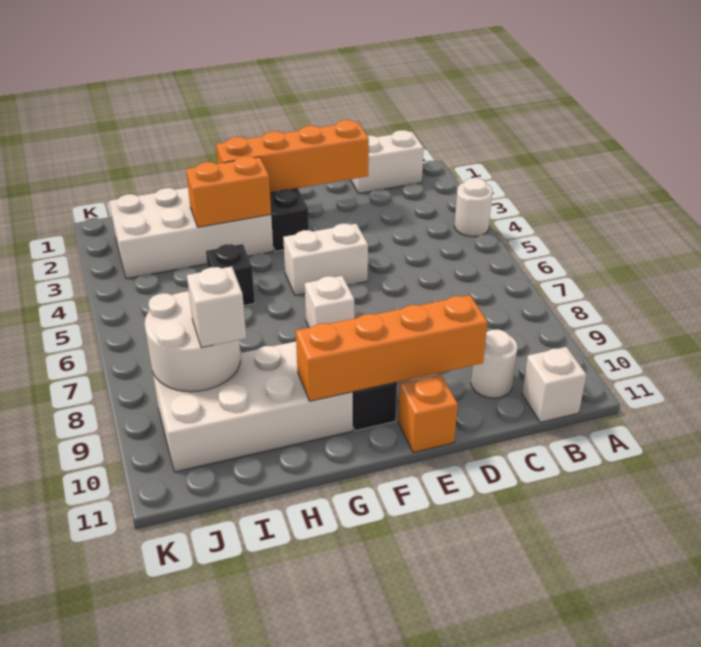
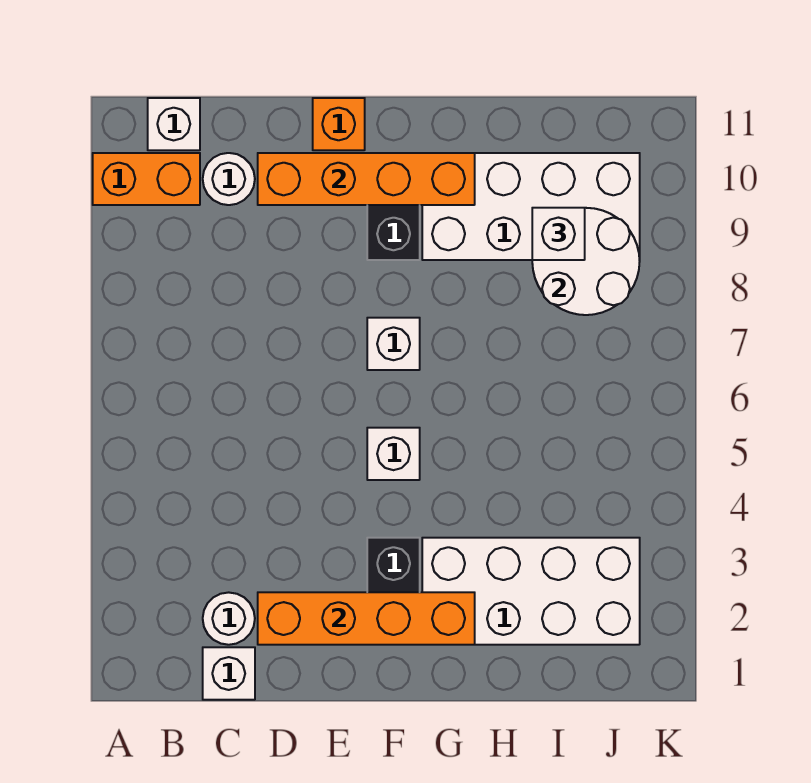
white round brick A4 level 1 -> white round brick C2 level 1
white brick B1:C1 level 1 -> white brick C1 level 1
white brick E5:F5 level 1 -> white brick F5 level 1
orange brick G3:H3 level 2 -> orange brick A10:B10 level 1
black brick H5 level 1 -> none

